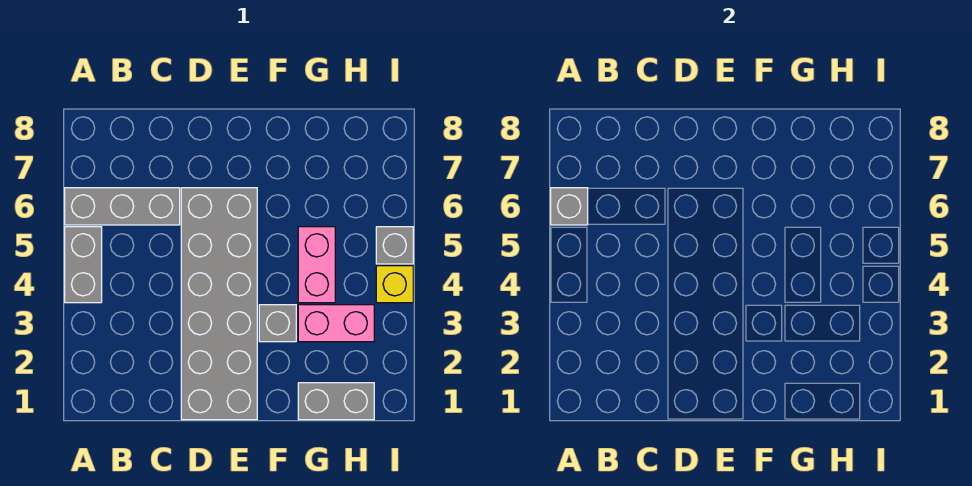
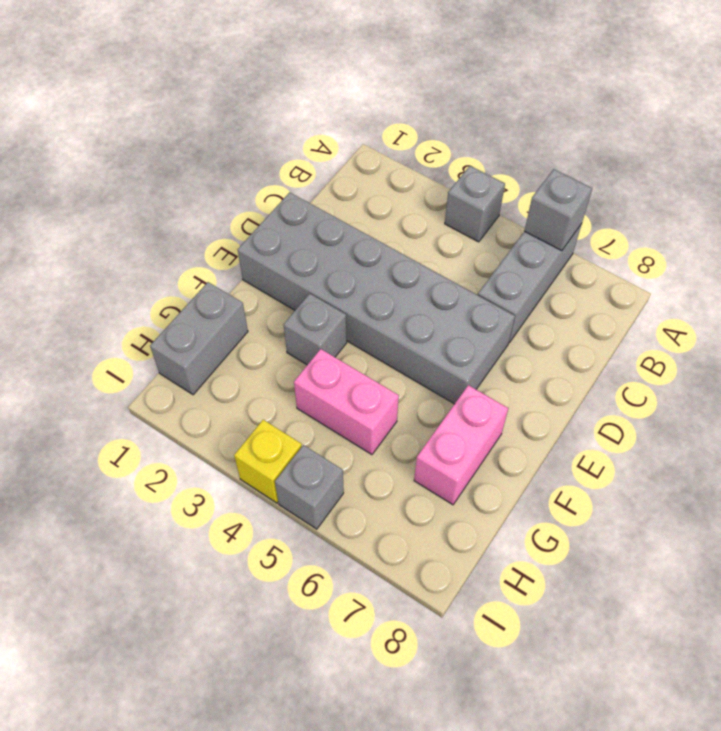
grey brick A4:A5 level 1 -> grey brick A4 level 1
pink brick G3:H3 level 1 -> pink brick F7:G7 level 1

